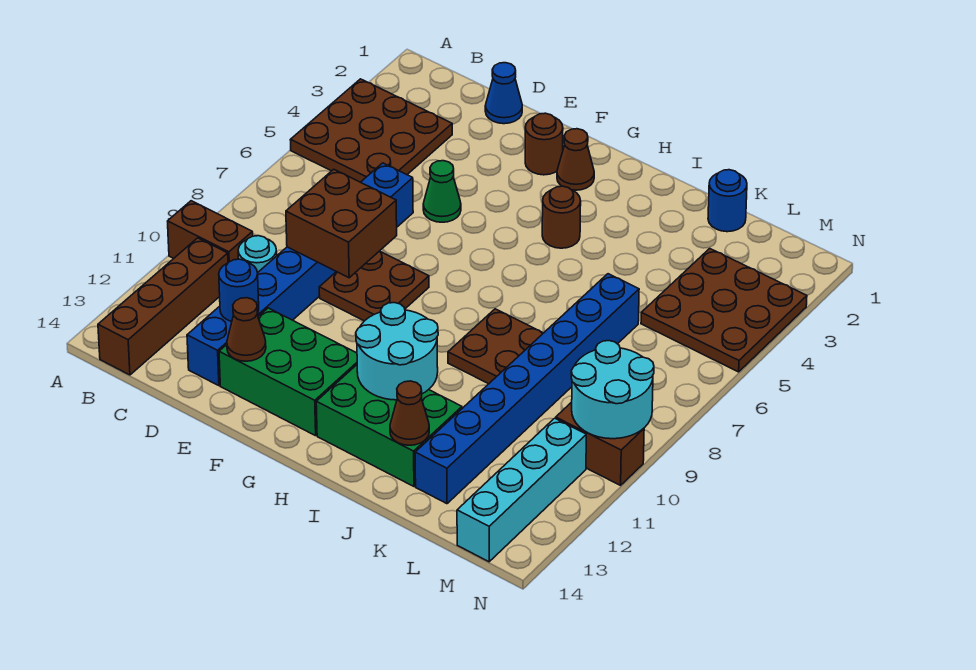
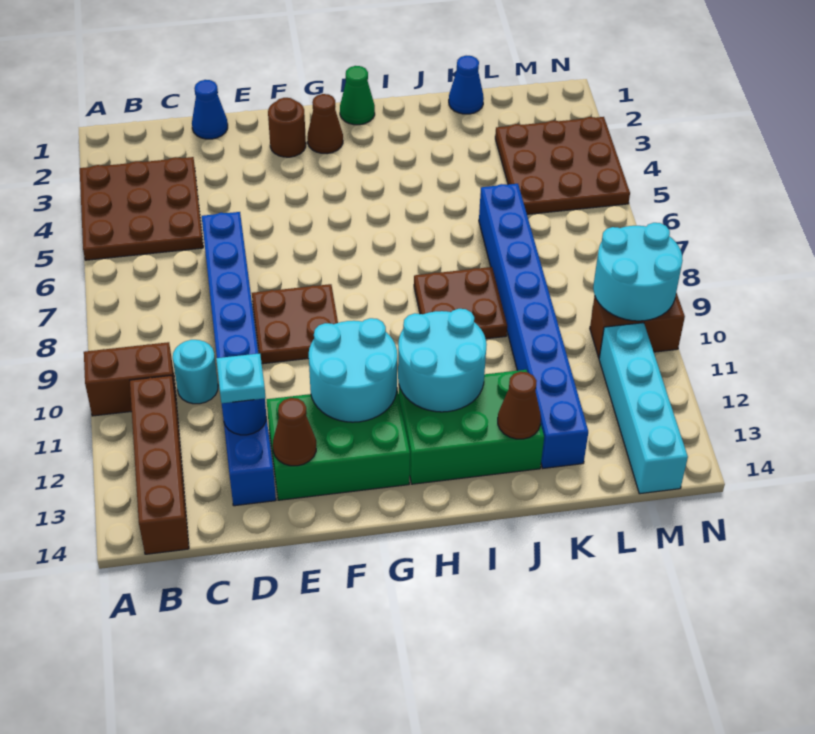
brown brick D8:E9 level 2 -> none
none -> cyan plate D12 level 3
green cone E5 level 1 -> green cone H1 level 1
none -> cyan round brick F11:G12 level 2
brown round brick H4 level 1 -> none
blue round brick K1 level 1 -> blue cone K1 level 1

